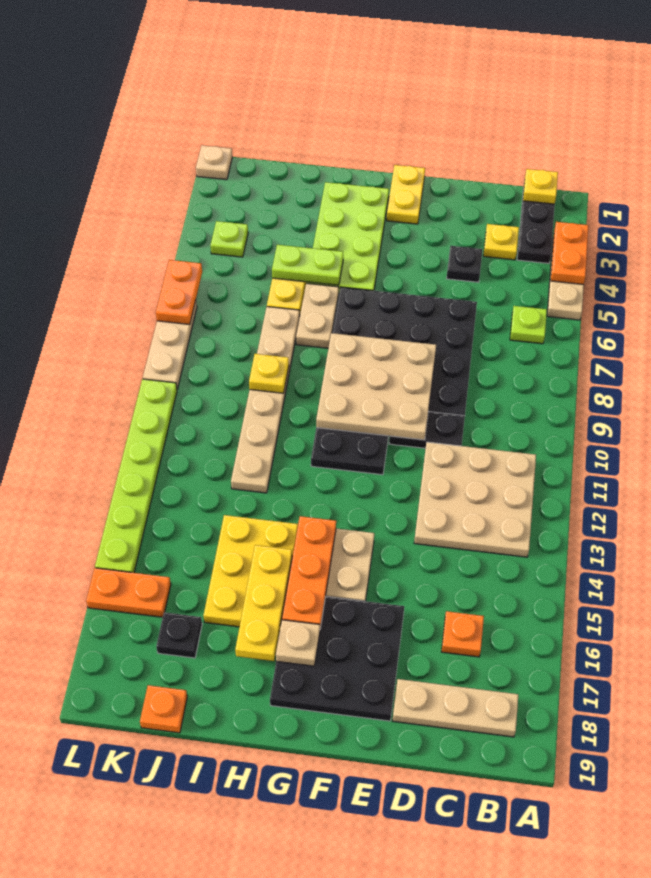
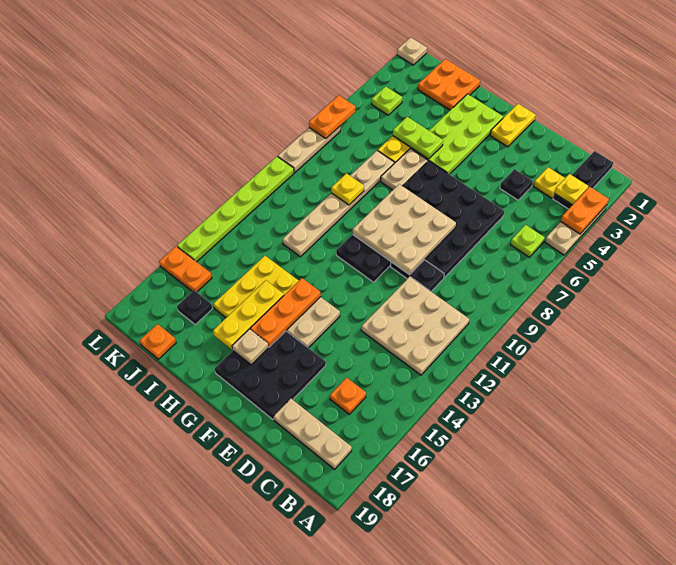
yellow plate B1 level 2 -> yellow plate B3 level 2
none -> orange plate I1:J2 level 1

